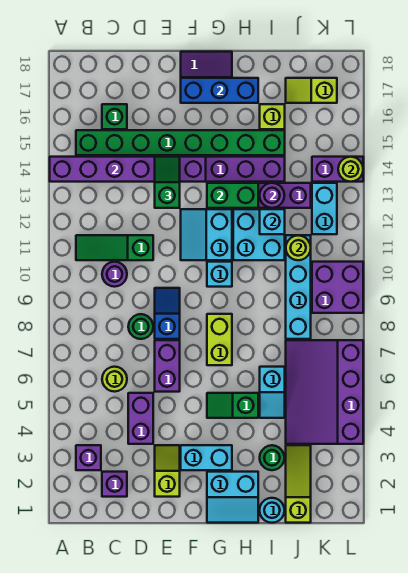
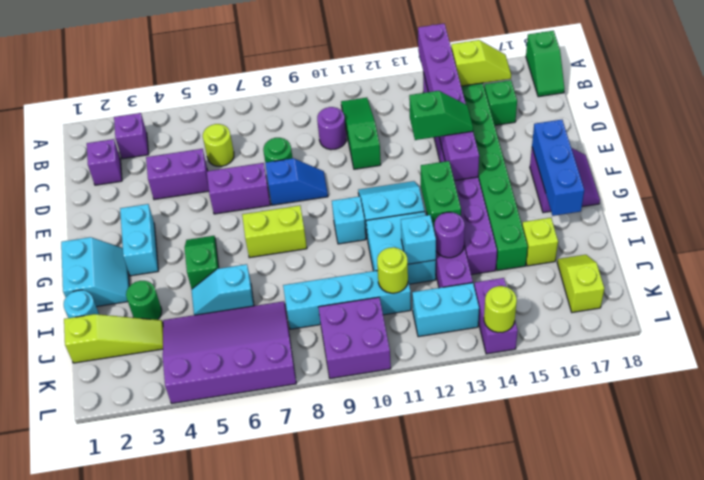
none -> green slope A18:B18 level 1 top A
lime slope E2:E3 level 1 top 2 -> lime slope B15:B16 level 2 top 15
cyan slope G1:H2 level 1 top 2 -> cyan slope G1:H2 level 1 top 1

